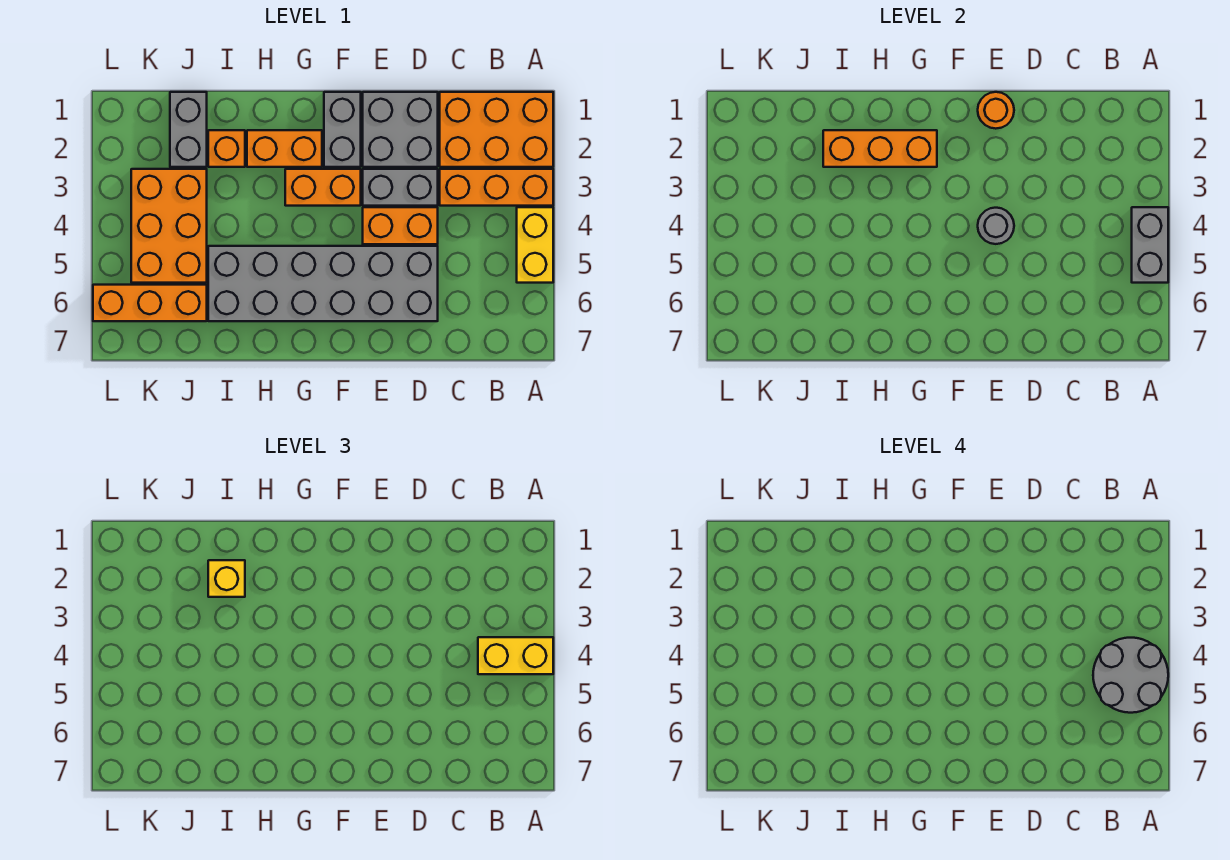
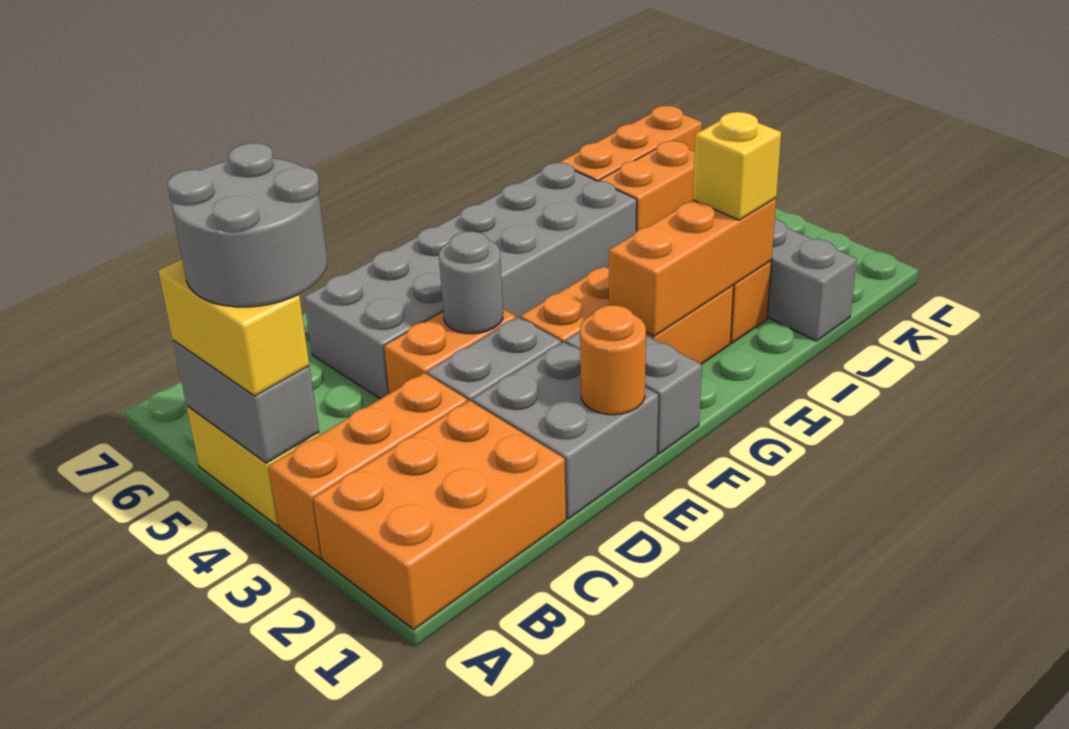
yellow brick A4:B4 level 3 -> yellow brick A4:A5 level 3
orange brick J3:K5 level 1 -> orange brick J5:K5 level 1

